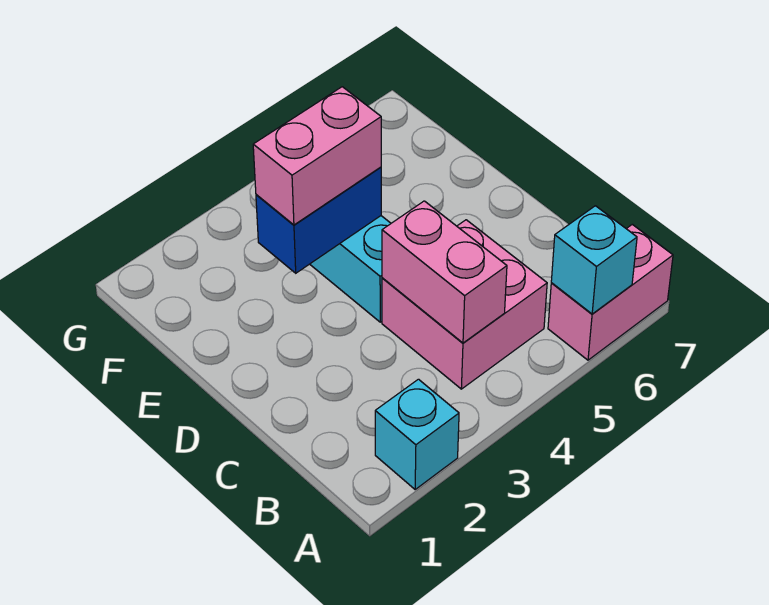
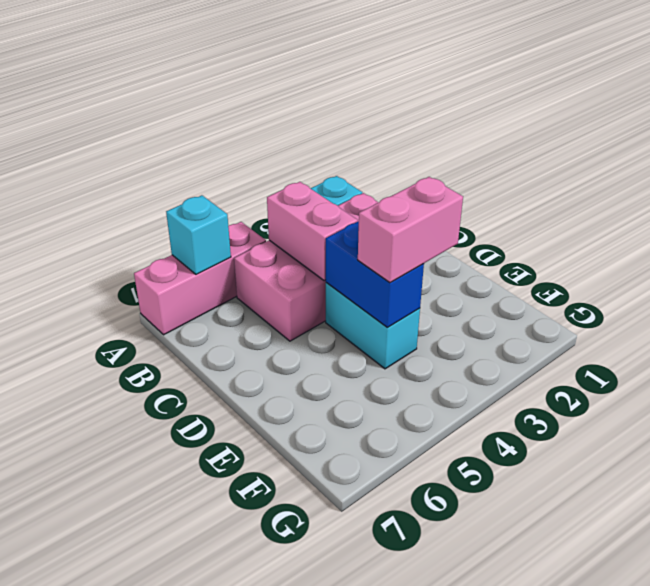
pink brick A6:A7 level 1 -> pink brick A5:A7 level 1
pink brick B4:C5 level 1 -> pink brick B2:C5 level 1
blue brick E3:E4 level 2 -> blue brick D4:E4 level 2

